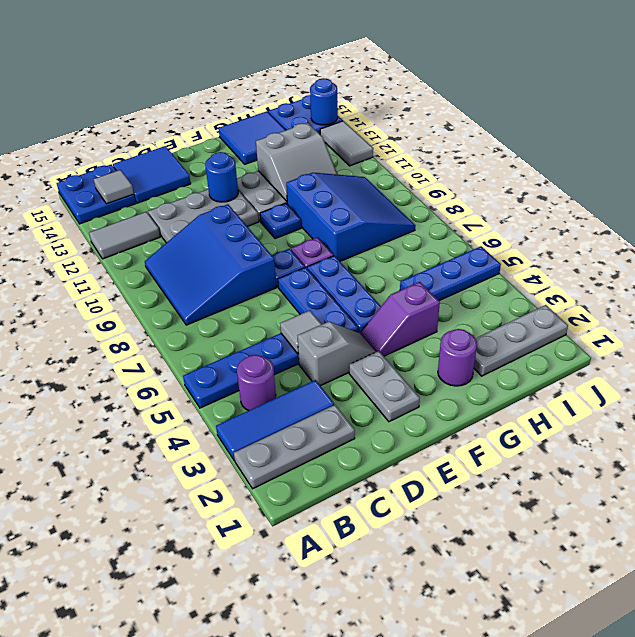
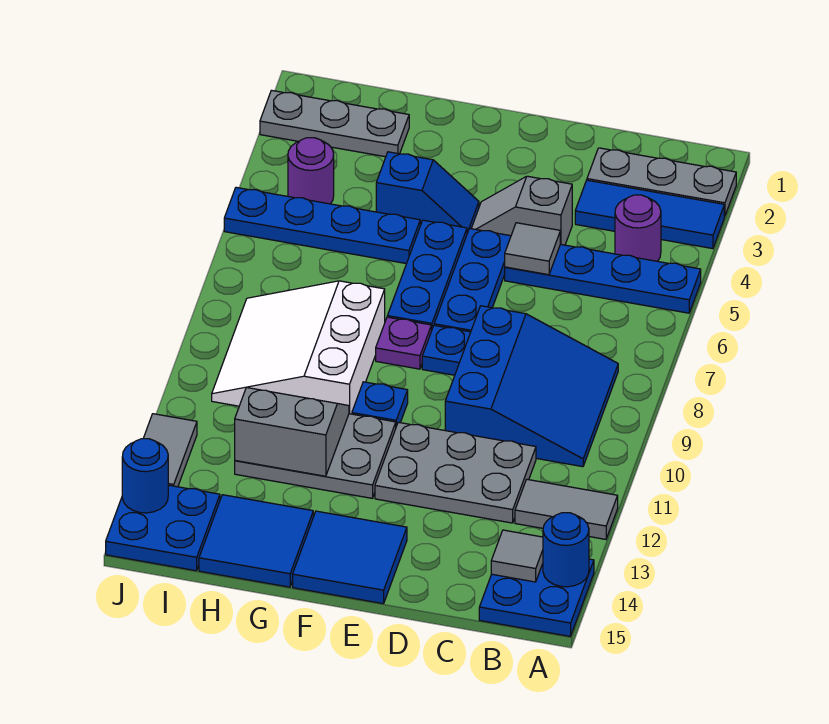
blue tile C14:D15 level 1 -> blue tile E14:F15 level 1
grey plate E2:E3 level 1 -> none
blue round brick E12 level 2 -> blue round brick A14 level 2
purple slope F4:G4 level 1 top G -> blue slope F4:G4 level 1 top G
purple round brick G2 level 1 -> purple round brick I4 level 1
blue slope G8:I10 level 1 top G -> white slope G8:I10 level 1 top G
blue plate H5:J5 level 1 -> blue plate G5:J5 level 1

